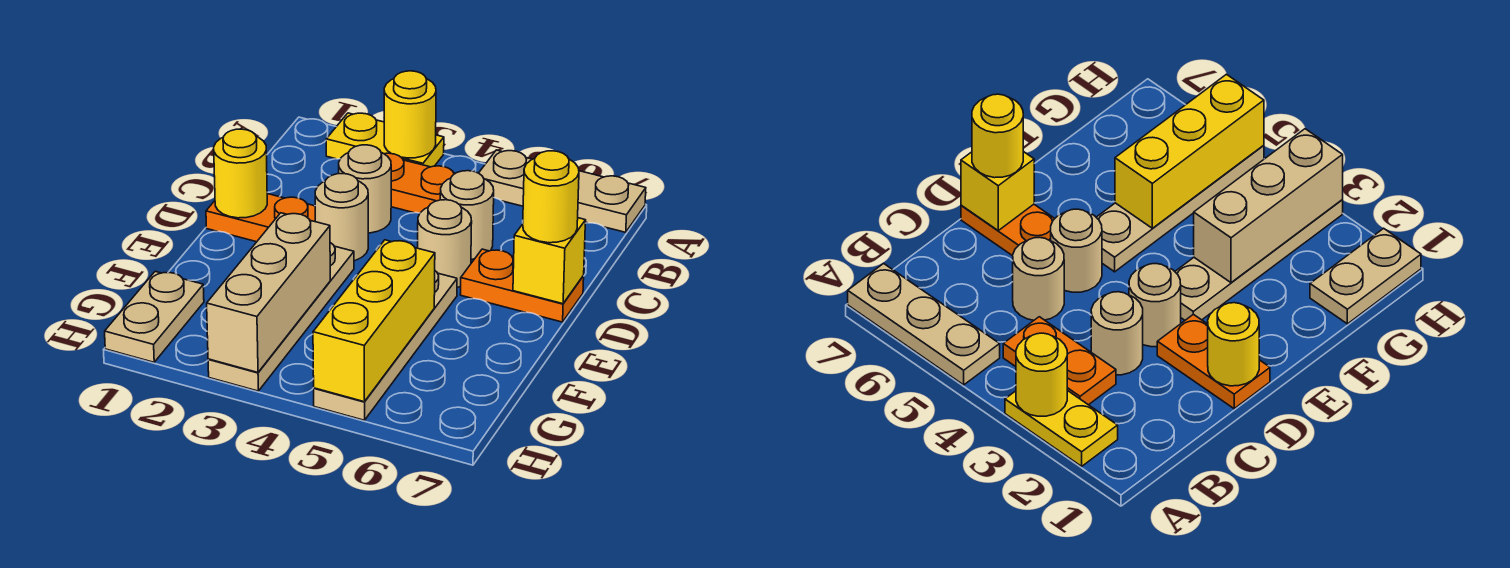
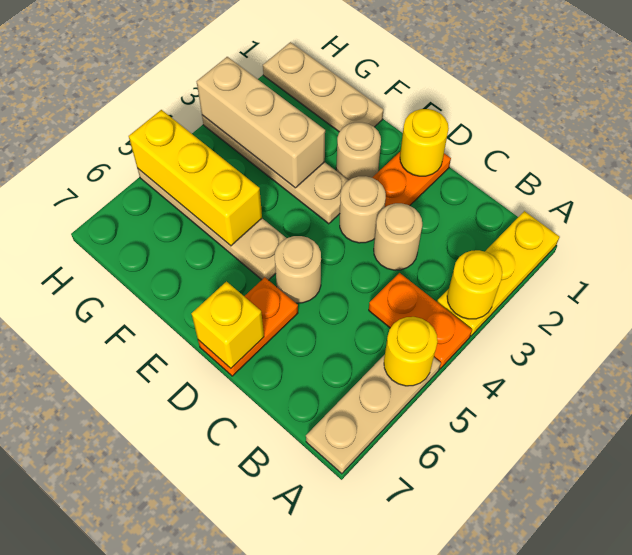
yellow plate A2:A3 level 1 -> yellow plate A1:A3 level 1
orange plate B3:B4 level 1 -> orange plate A4:B4 level 1
tan round brick C5 level 1 -> tan round brick E2 level 1
yellow round brick D7 level 3 -> yellow round brick A5 level 2
tan plate G1:H1 level 1 -> tan plate F1:H1 level 1

